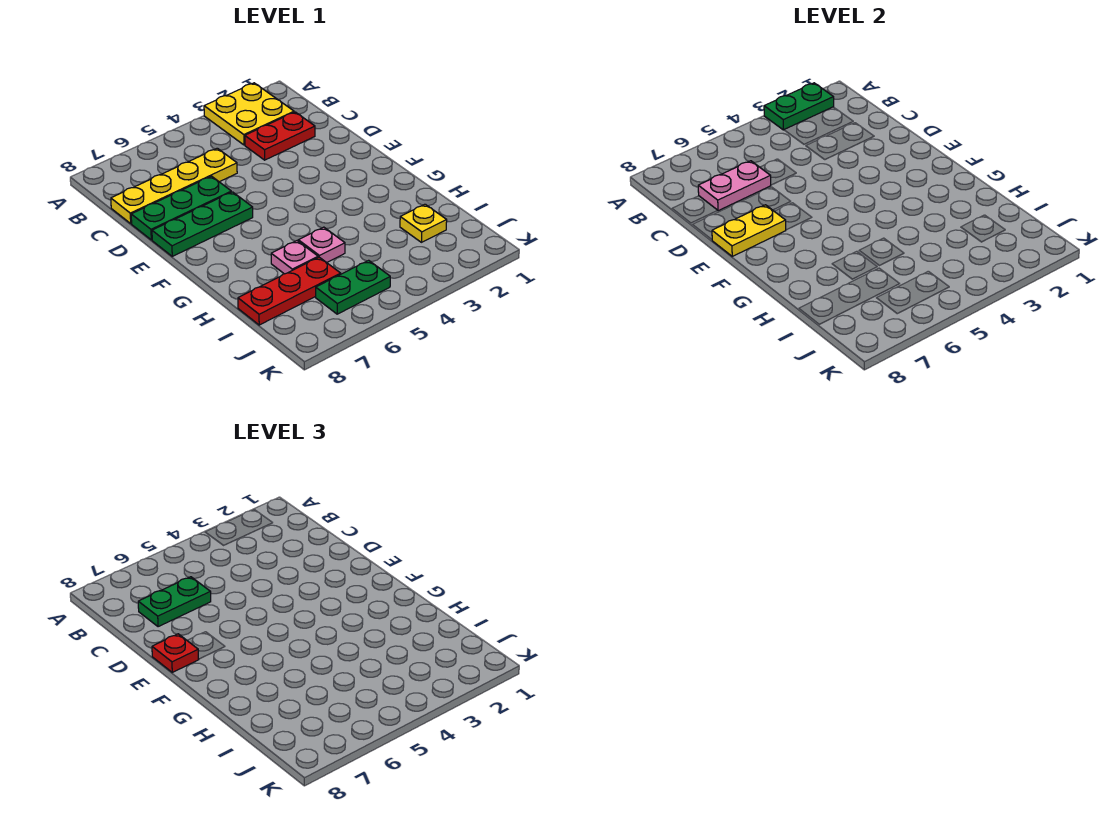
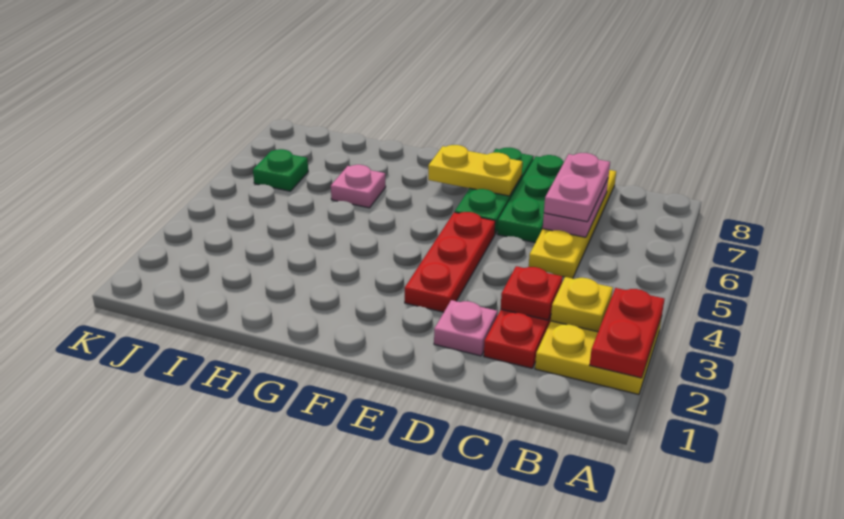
green plate A2:A3 level 2 -> red plate A2:A3 level 2
green plate C6:C7 level 3 -> pink plate C6:C7 level 3
yellow plate E7:E8 level 2 -> yellow plate E7:F7 level 2
red plate E8 level 3 -> red plate C3 level 2
pink plate H5 level 1 -> pink plate D2 level 1
yellow plate I2 level 1 -> yellow plate B3 level 2
red plate I6:I8 level 1 -> red plate E3:E5 level 1
green plate J5:J6 level 1 -> green plate J6 level 1

